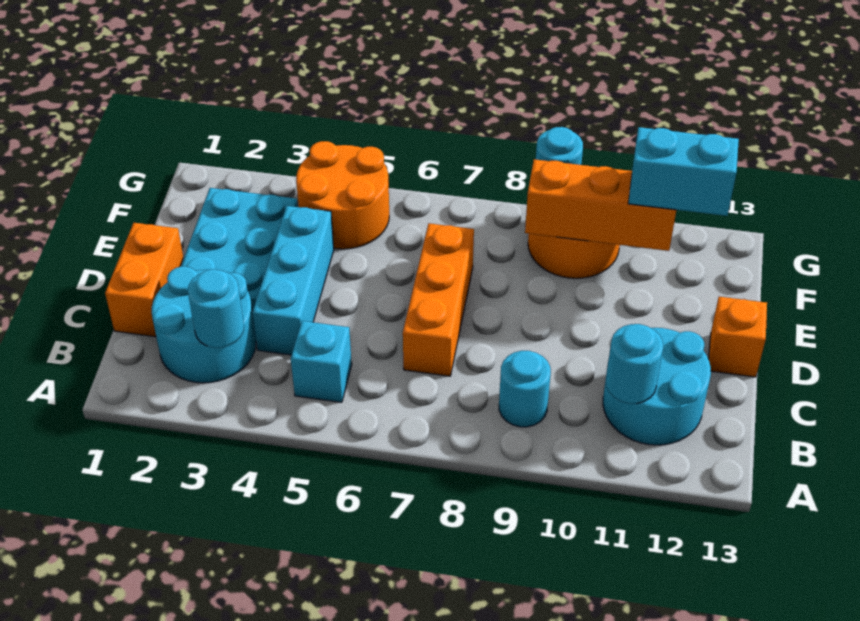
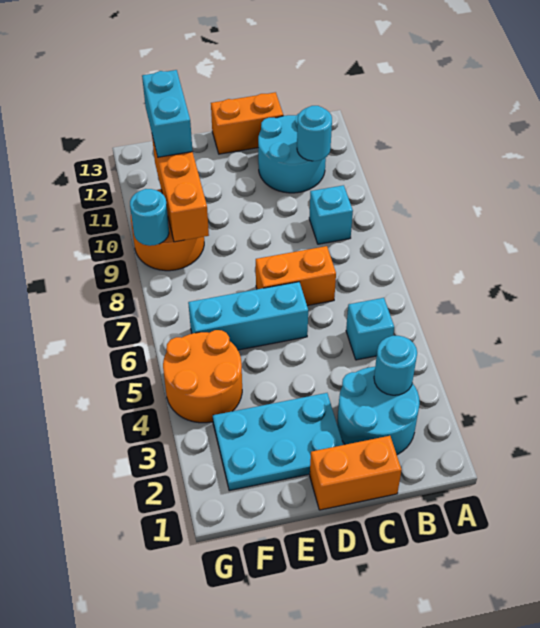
cyan round brick B9 level 1 -> cyan brick B9 level 1
cyan brick C4:E4 level 1 -> cyan brick D6:F6 level 1
orange brick C7:E7 level 1 -> orange brick C7:D7 level 1
orange brick D13 level 1 -> orange brick C13:D13 level 1

